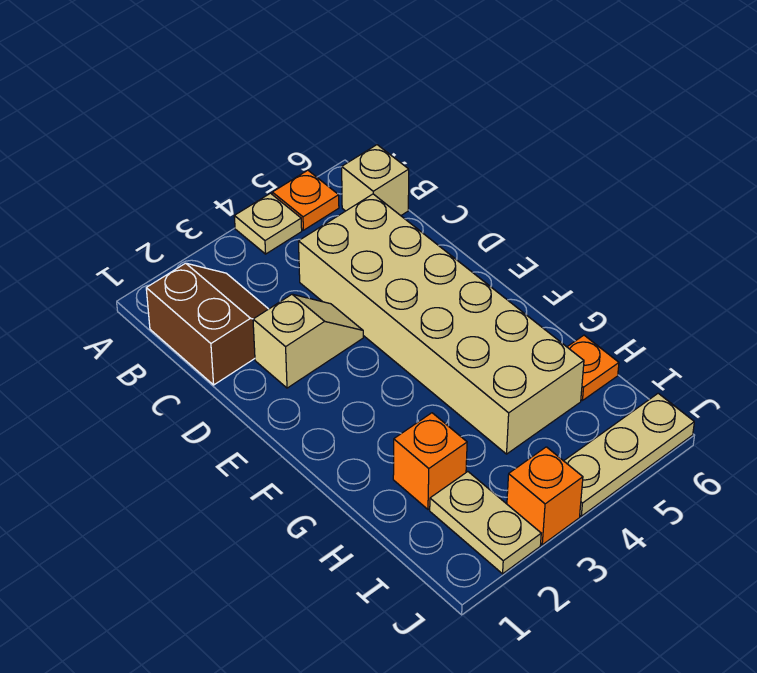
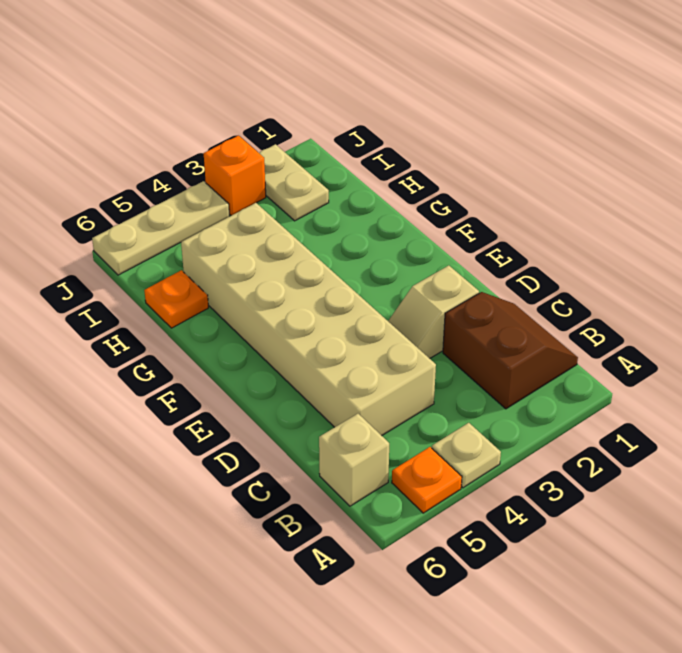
brown slope B1:C2 level 1 top 1 -> brown slope B1:C2 level 1 top 2
orange brick H2 level 1 -> none

